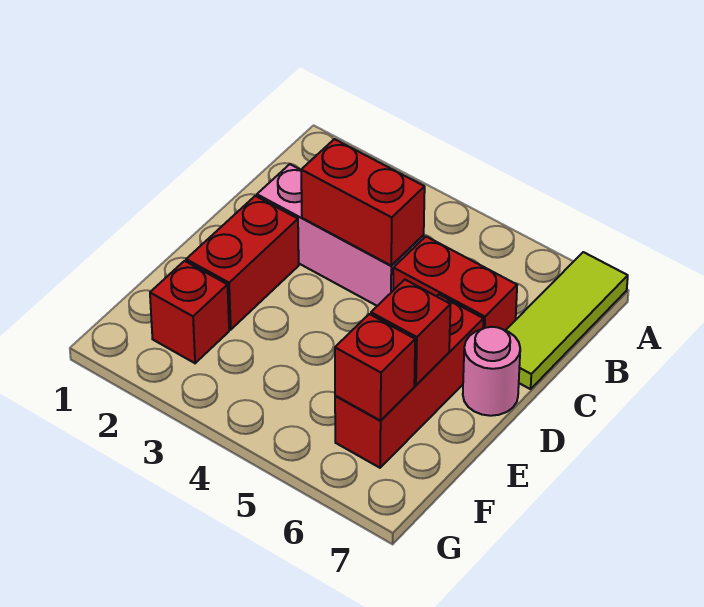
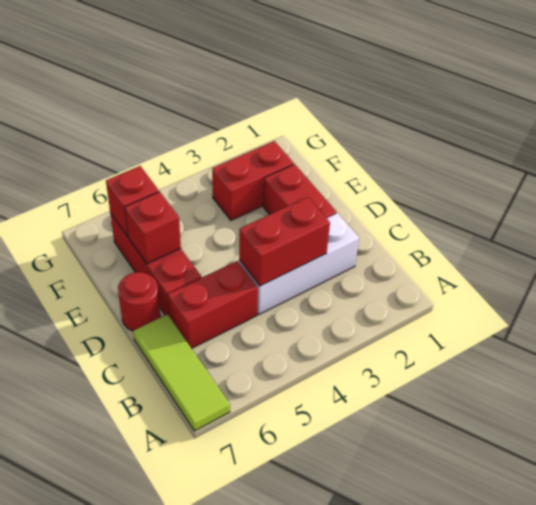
pink brick C2:C4 level 1 -> white brick C2:C4 level 1
pink round brick D7 level 1 -> red round brick D7 level 1
red brick F2 level 1 -> red brick F2:F3 level 1

